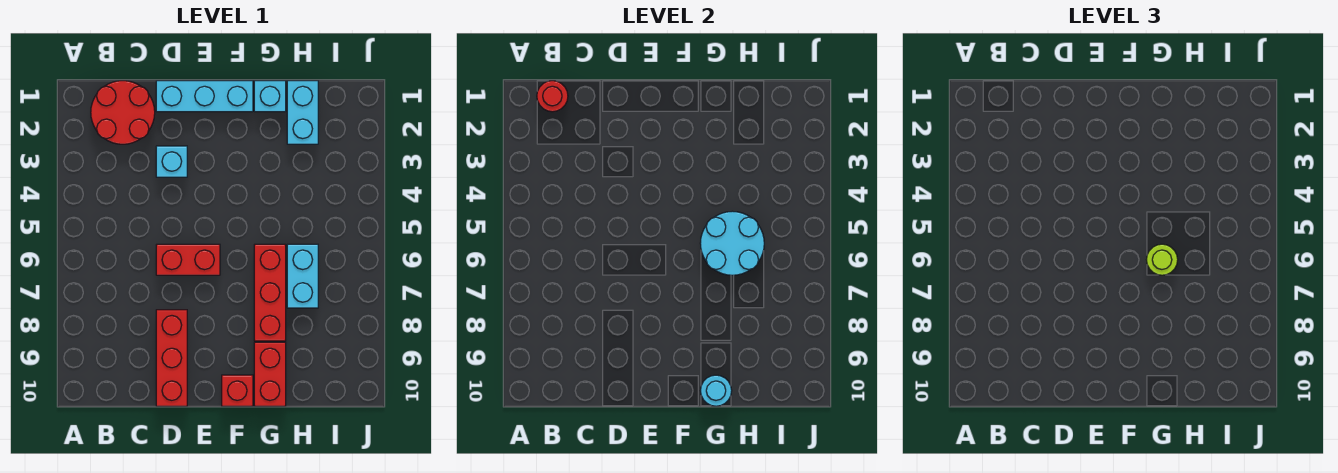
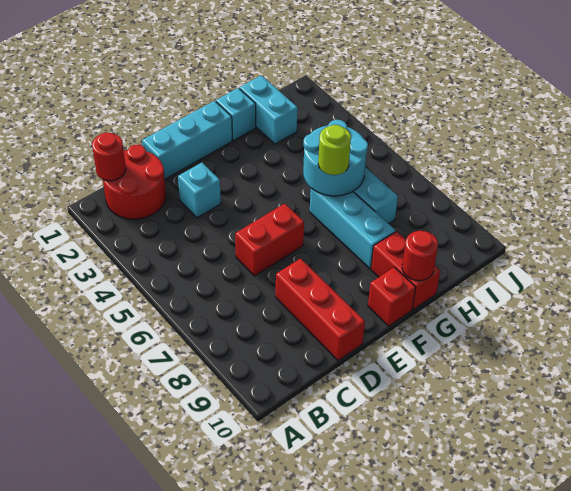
red brick G6:G8 level 1 -> cyan brick G6:G8 level 1
cyan round brick G10 level 2 -> red round brick G10 level 2

